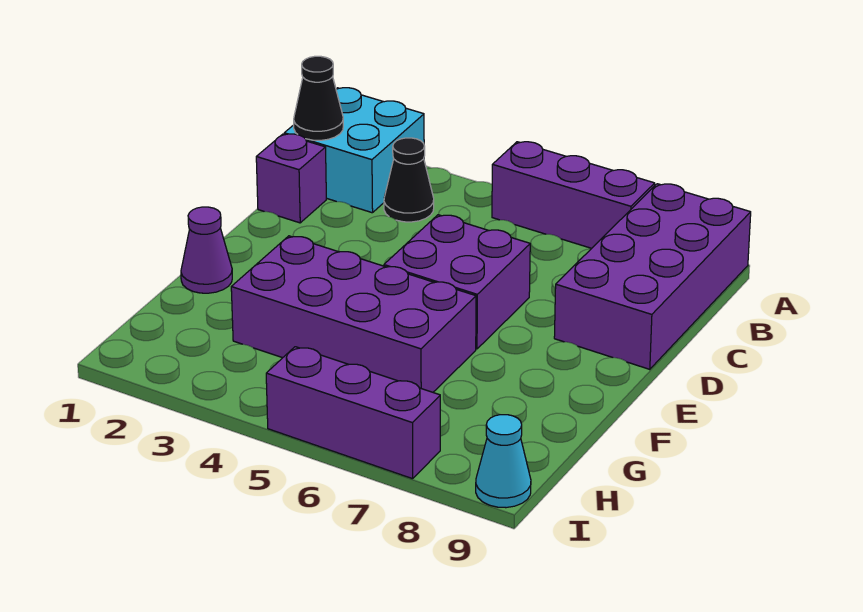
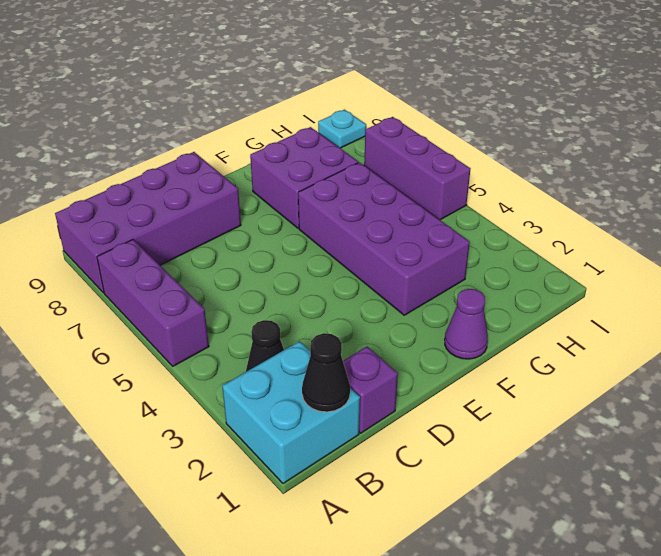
purple brick D5:E6 level 1 -> purple brick F7:G8 level 1
cyan cone I9 level 1 -> cyan plate I9 level 1

